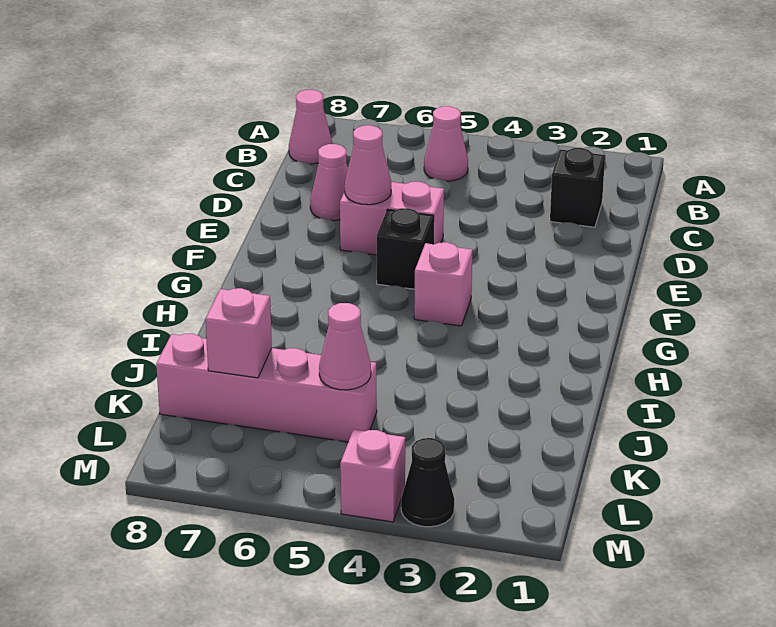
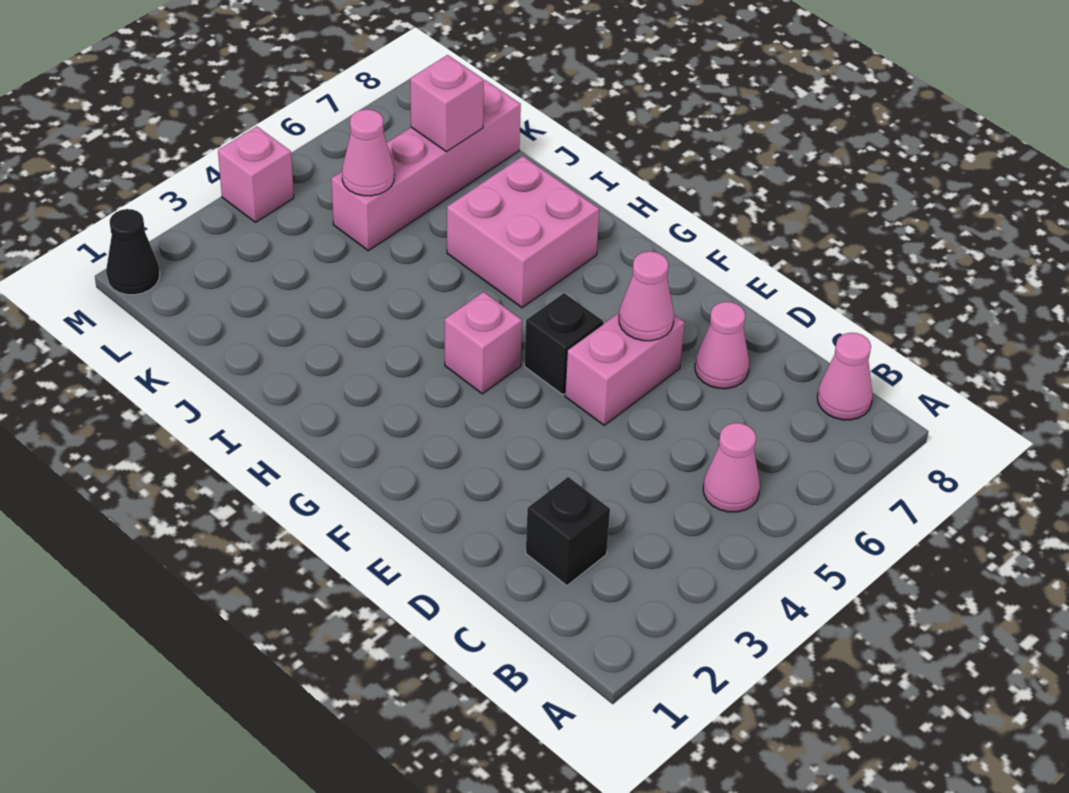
none -> pink brick H6:I7 level 1
black cone M3 level 1 -> black cone M1 level 1

